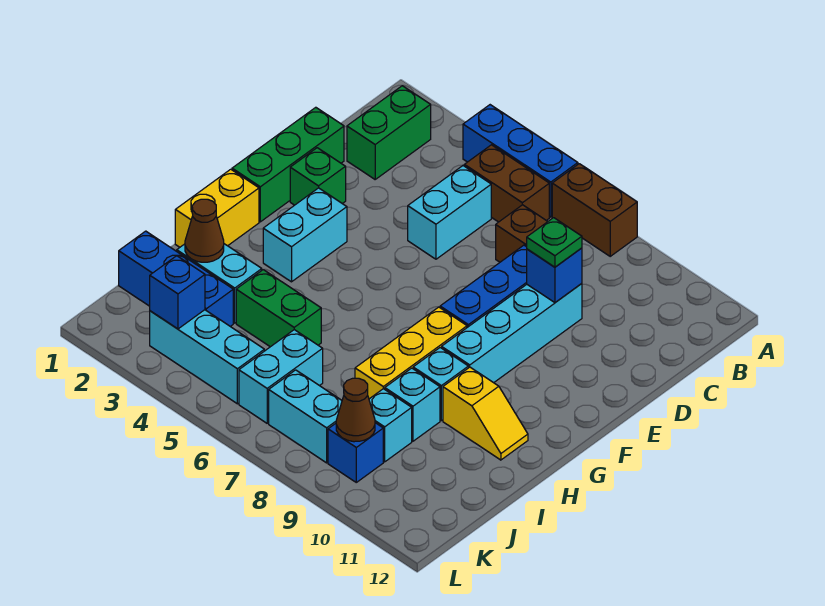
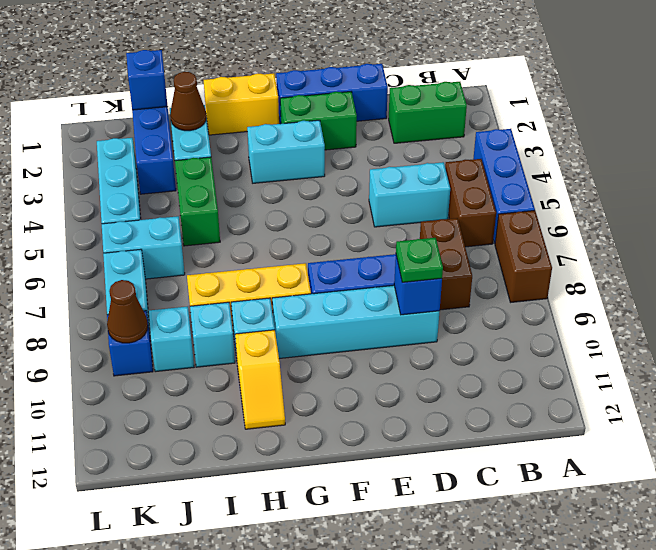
green brick D1:F1 level 1 -> blue brick D1:F1 level 1
green brick E2 level 1 -> green brick E2:F2 level 1
blue brick K3 level 2 -> blue brick J1 level 2

